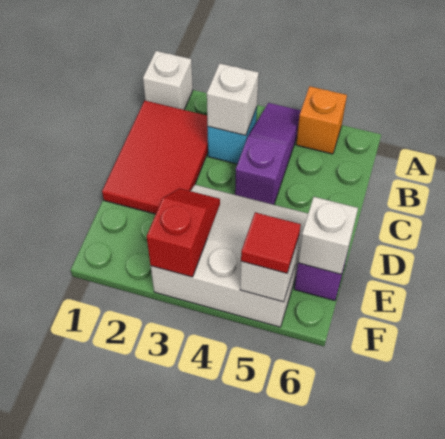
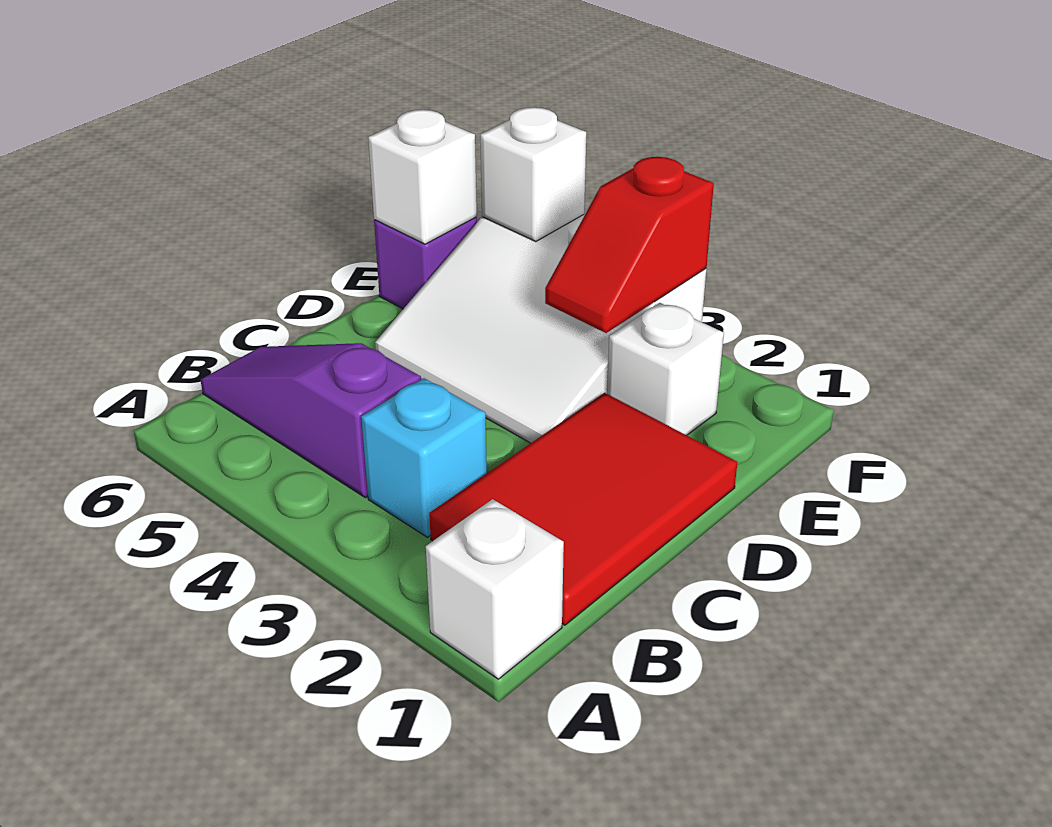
purple slope A4:C4 level 1 top C -> purple slope B4:B6 level 1 top 4
orange brick A5 level 1 -> none
white brick B3 level 2 -> white brick E2 level 1
red tile F5 level 3 -> none

